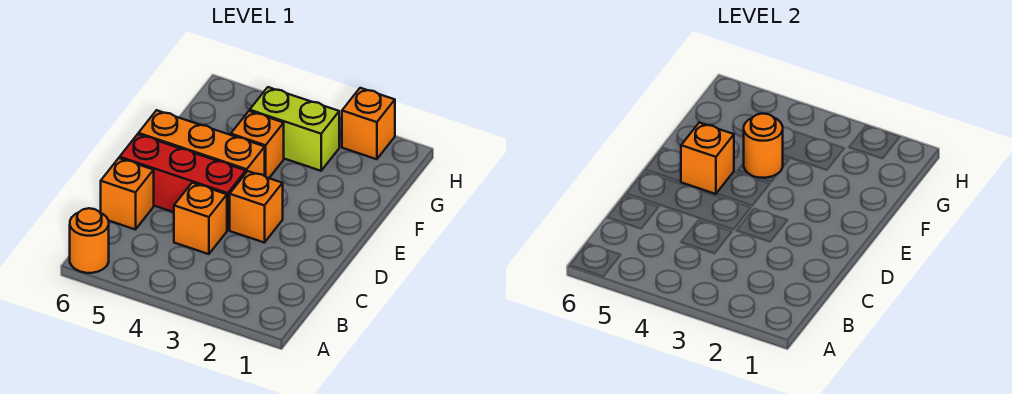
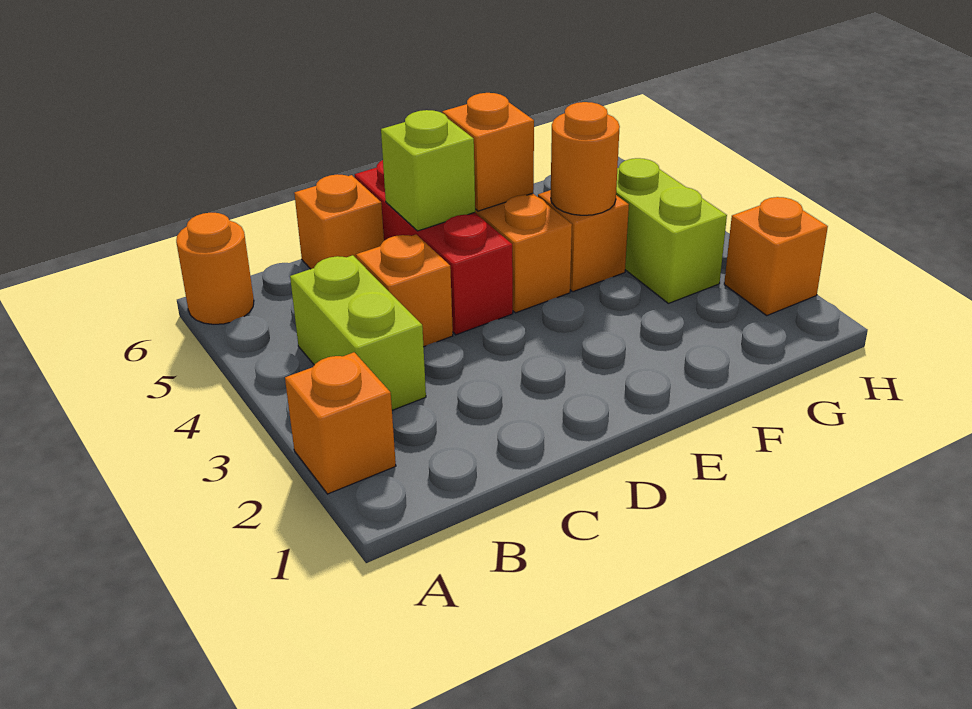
none -> lime brick B3:B4 level 1
orange brick D3 level 1 -> orange brick A2 level 1
none -> lime brick D5 level 2

